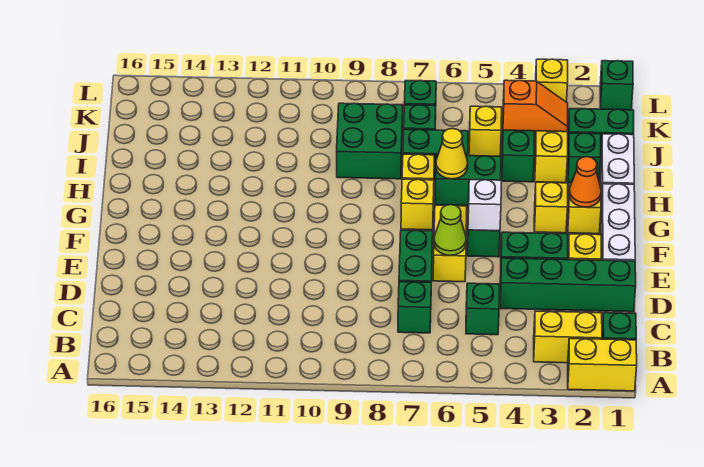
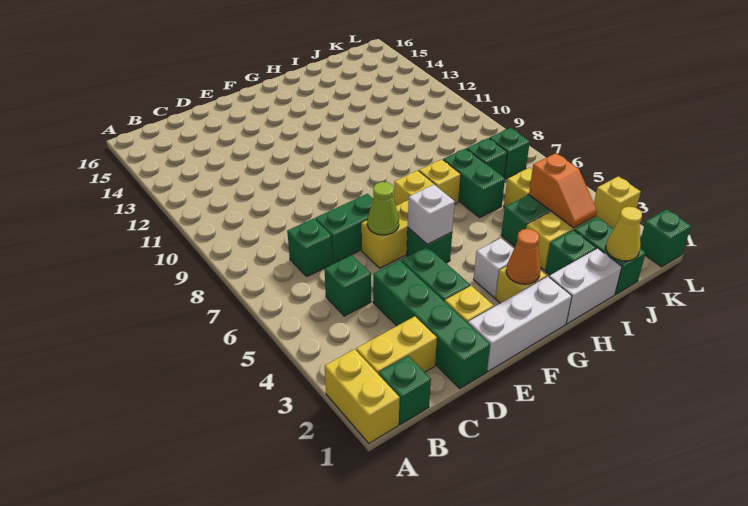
yellow brick B2:B3 level 1 -> yellow brick B2:C2 level 1
yellow brick G3 level 1 -> white brick G3 level 1
green brick H5:H6 level 1 -> none
yellow cone H6 level 2 -> yellow cone J1 level 2
green brick I8:J9 level 1 -> none

